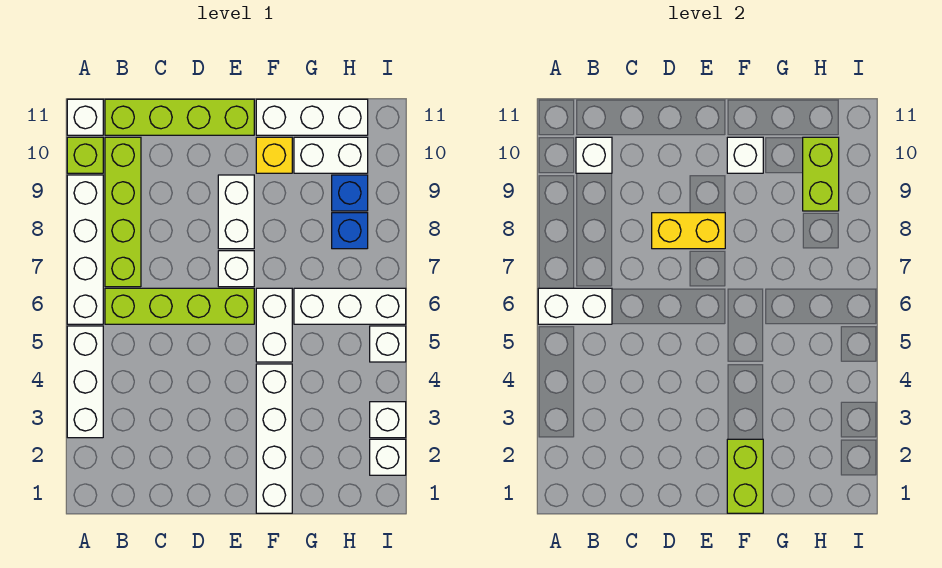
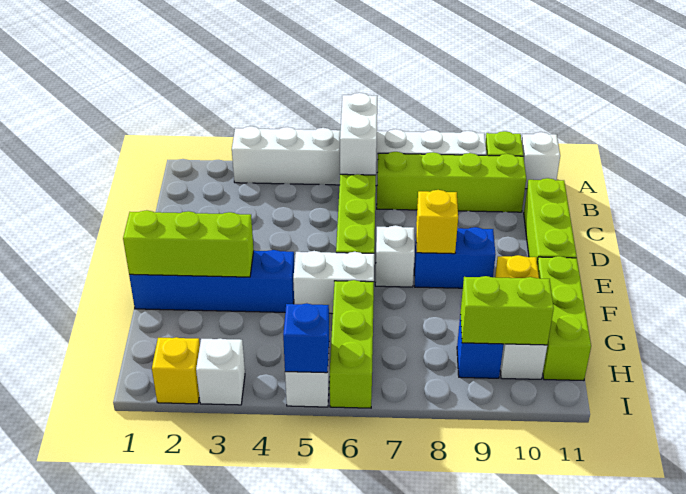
white brick B10 level 2 -> none
lime brick B11:E11 level 1 -> lime brick C11:E11 level 1
yellow brick D8:E8 level 2 -> yellow brick E8 level 2
white brick E8:E9 level 1 -> blue brick E8:E9 level 1
white brick F1:F4 level 1 -> blue brick F1:F4 level 1
lime brick F1:F2 level 2 -> lime brick F1:F3 level 2
white brick F10 level 2 -> none
white brick F11:H11 level 1 -> lime brick F11:H11 level 1
white brick G6:I6 level 1 -> lime brick G6:I6 level 1
blue brick H8 level 1 -> blue brick I5 level 2
white brick I2 level 1 -> yellow brick I2 level 1

